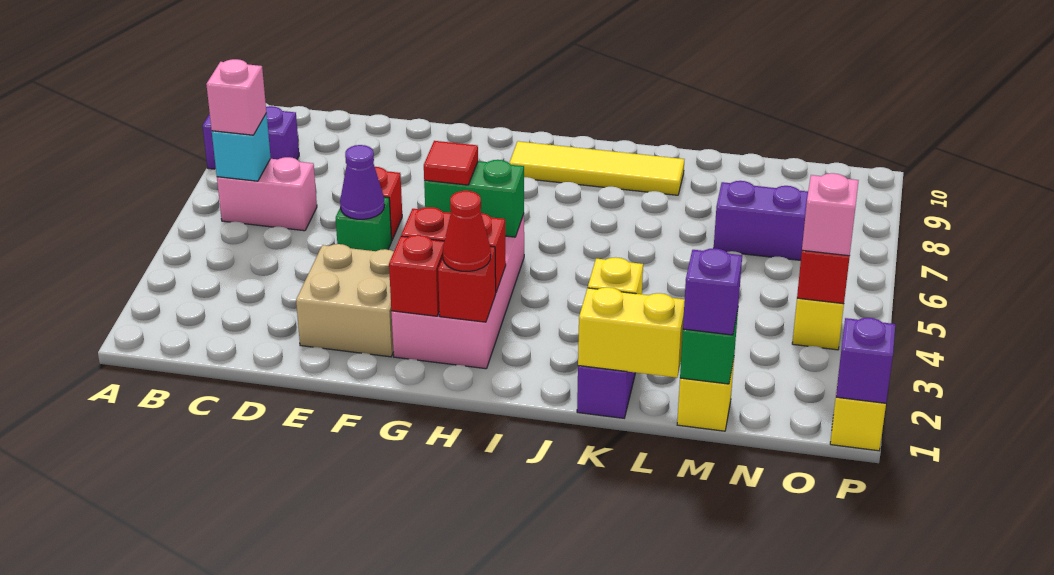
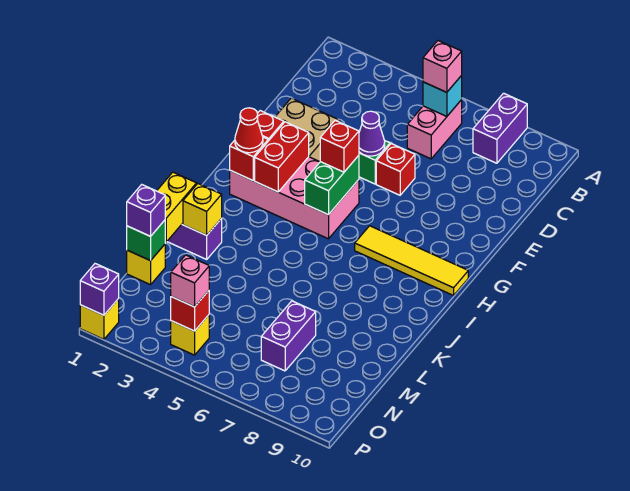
red tile G5 level 3 -> red brick G5 level 3
yellow tile H9:K9 level 1 -> yellow tile H7:H10 level 1

